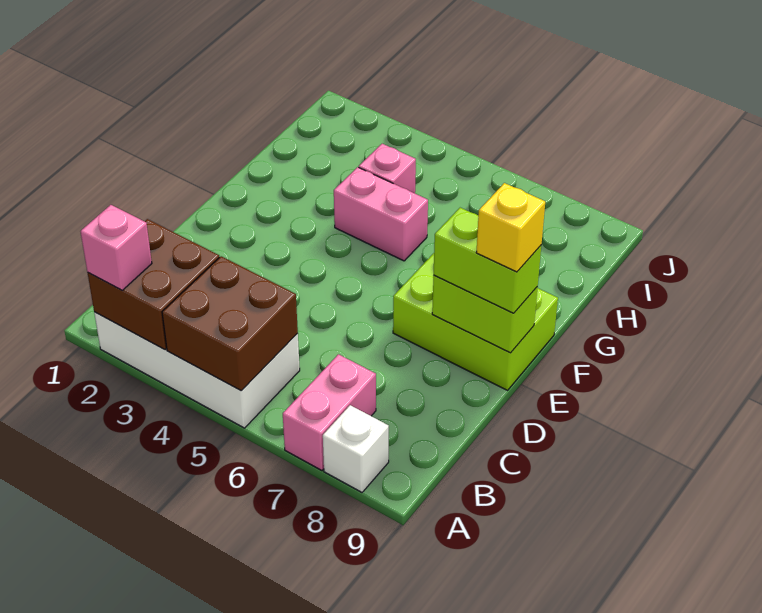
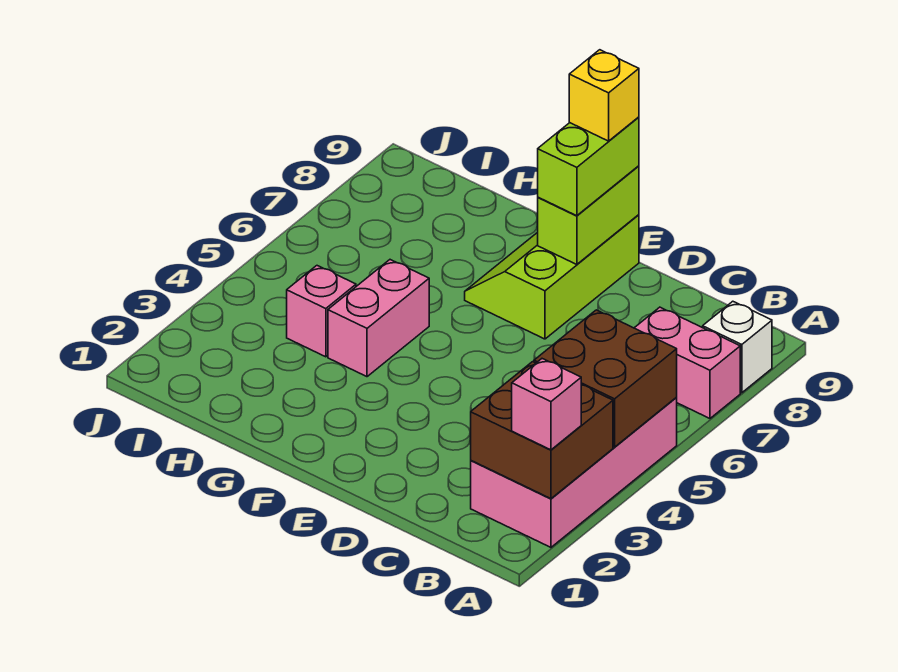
white brick A2:B5 level 1 -> pink brick A2:B5 level 1
lime brick E7:F9 level 1 -> lime slope E7:F9 level 1 top E

